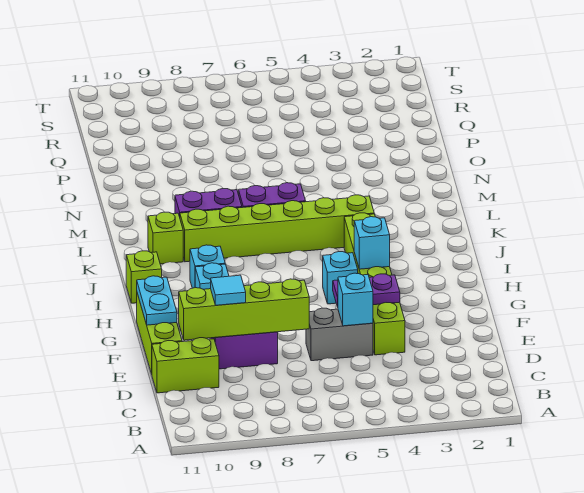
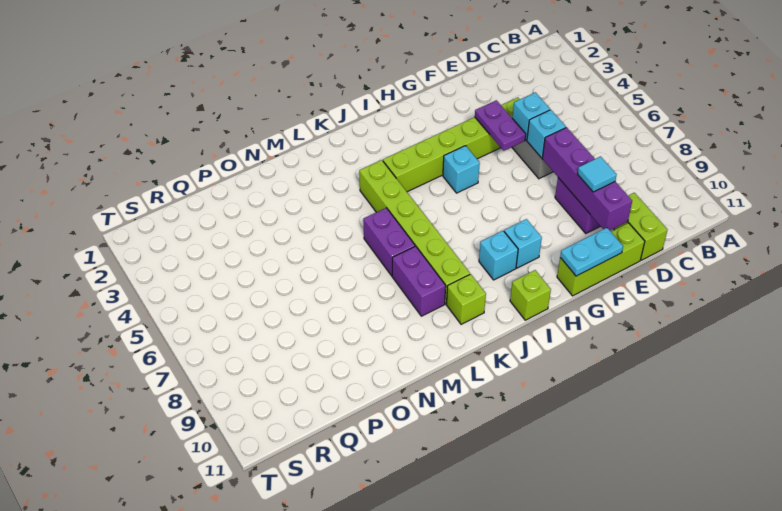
lime brick E7:E10 level 2 -> purple brick E7:E10 level 2
cyan brick H4 level 2 -> cyan brick E6 level 2

